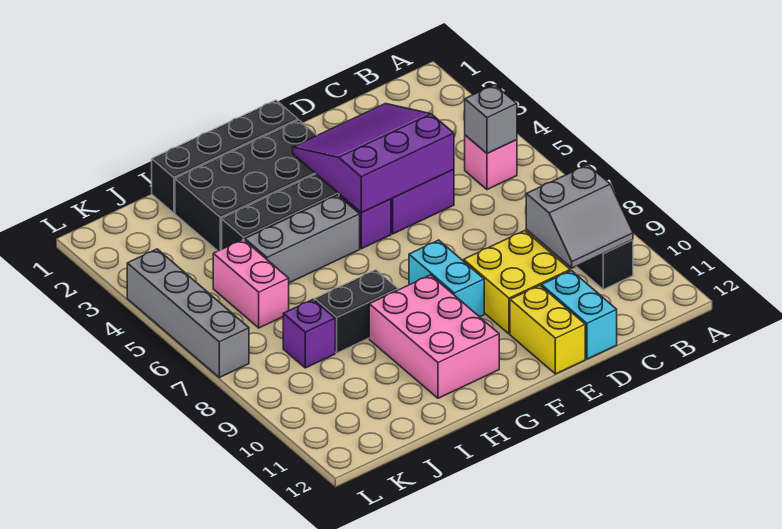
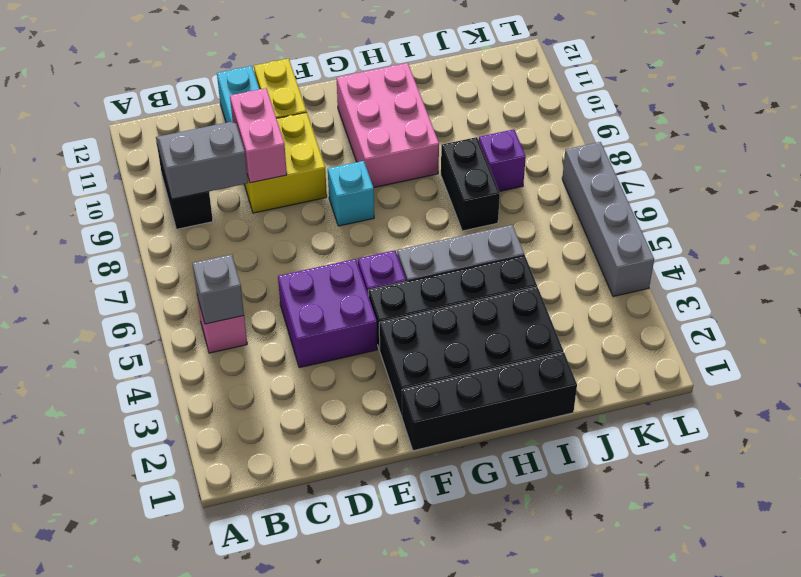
purple slope D3:F5 level 2 top 5 -> none
cyan brick F8:F9 level 1 -> cyan brick F8 level 1
black brick H8:I8 level 1 -> black brick I7:I8 level 1
pink brick J5:J6 level 1 -> pink brick D9:D10 level 2

